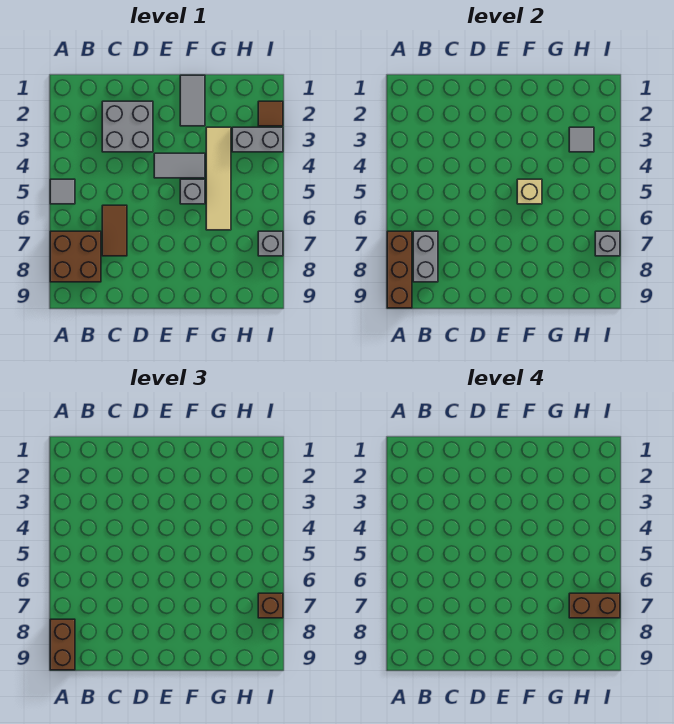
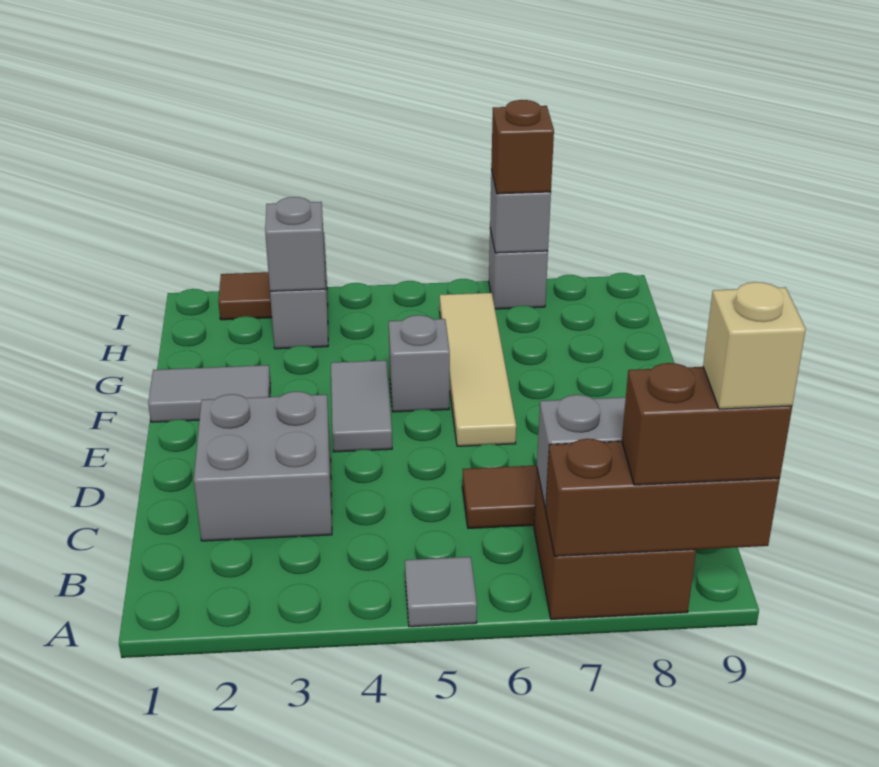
tan brick F5 level 2 -> tan brick A9 level 4
tan tile G3:G6 level 1 -> tan tile E6:H6 level 1
grey tile H3 level 2 -> grey brick H3 level 2
brown brick H7:I7 level 4 -> none

